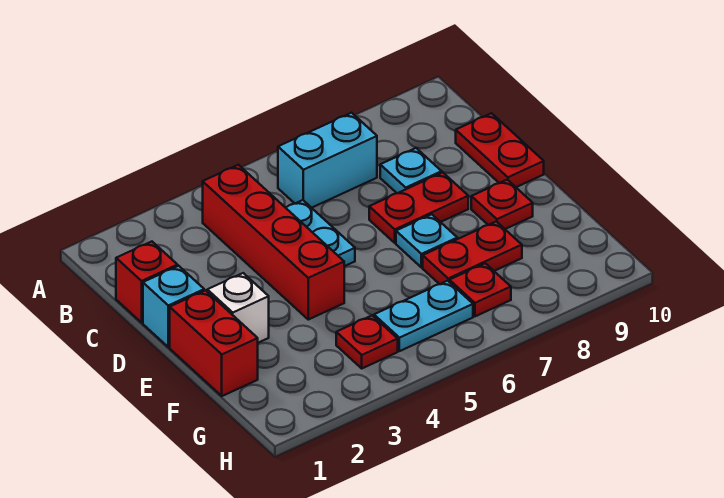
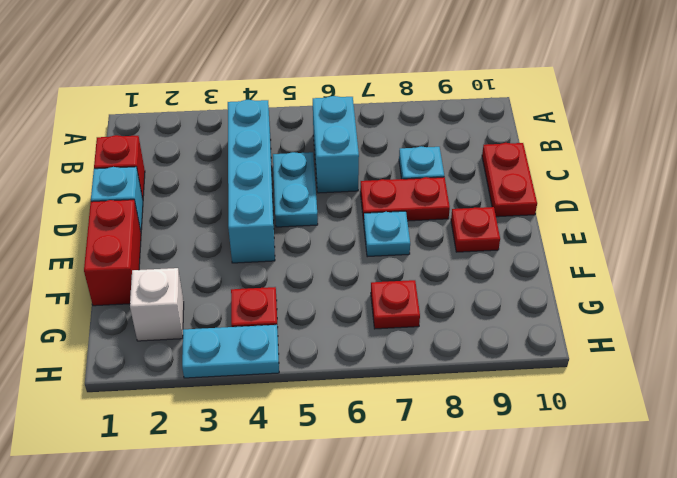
red brick B4:E4 level 1 -> cyan brick B4:E4 level 1
cyan brick B6:B7 level 1 -> cyan brick B6:C6 level 1
white brick E2 level 1 -> white brick G2 level 1
red plate F7:F8 level 1 -> none
cyan plate G5:G6 level 1 -> cyan plate H3:H4 level 1

